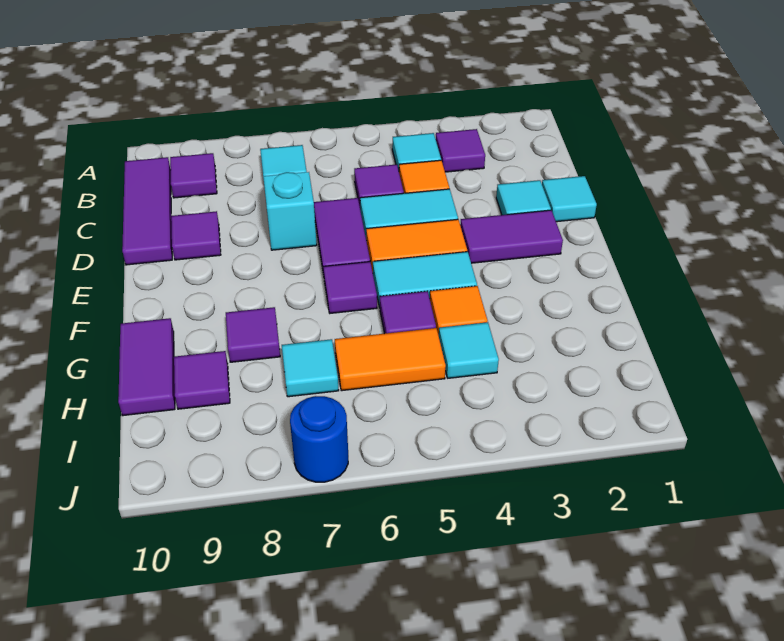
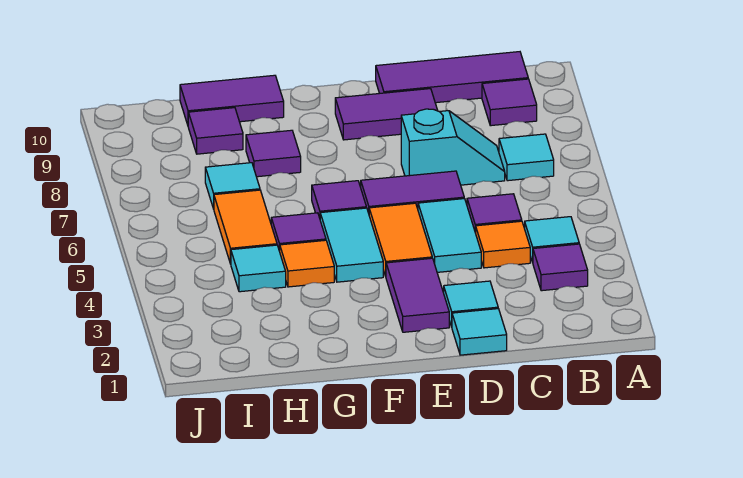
purple tile D9 level 1 -> purple tile D9:E9 level 1
blue round brick J7 level 1 -> none

